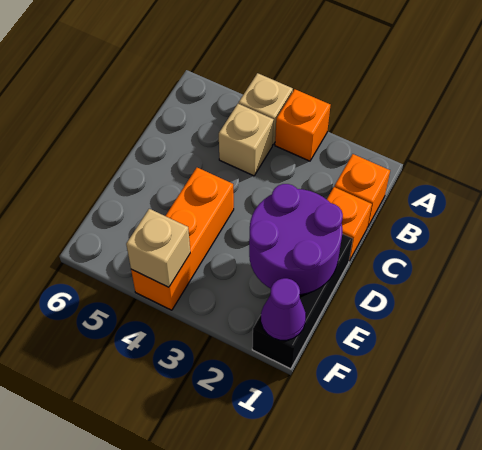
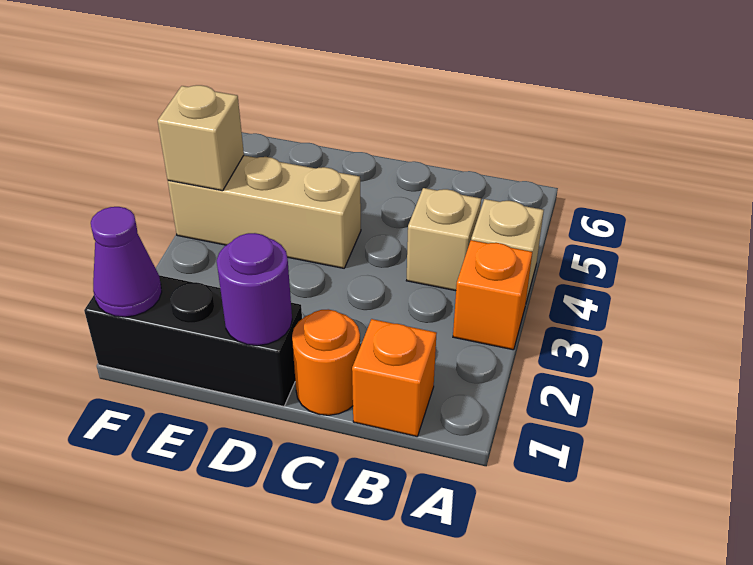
orange brick C1 level 1 -> orange round brick C1 level 1
purple round brick D1:E2 level 2 -> purple round brick D1 level 2
orange brick D4:F4 level 1 -> tan brick D4:F4 level 1

